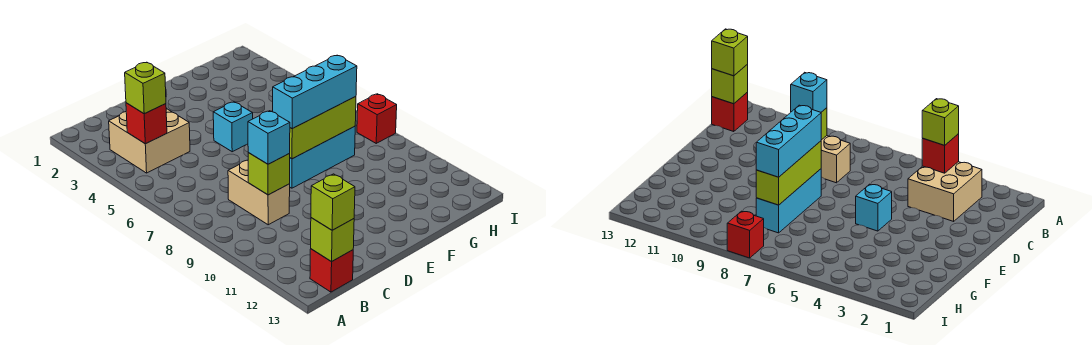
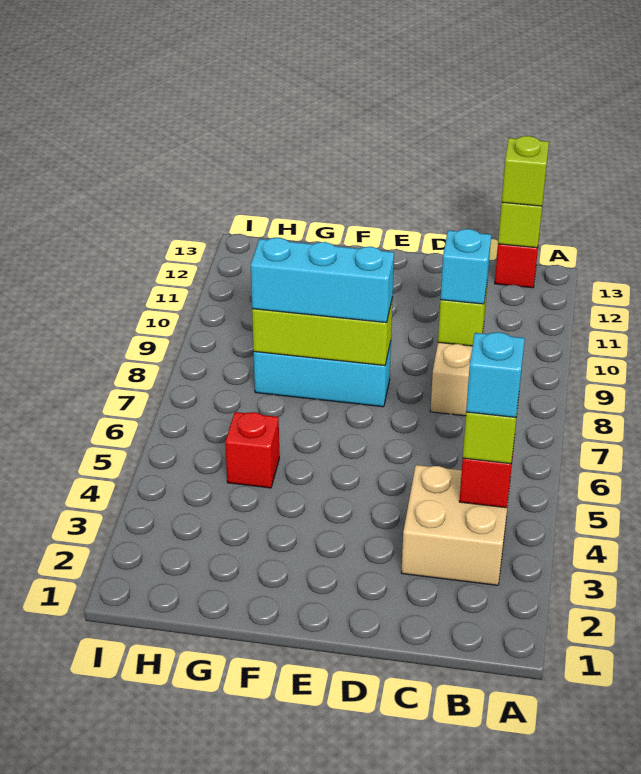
cyan brick E5 level 1 -> cyan brick B4 level 4
red brick I8 level 1 -> red brick G5 level 1

